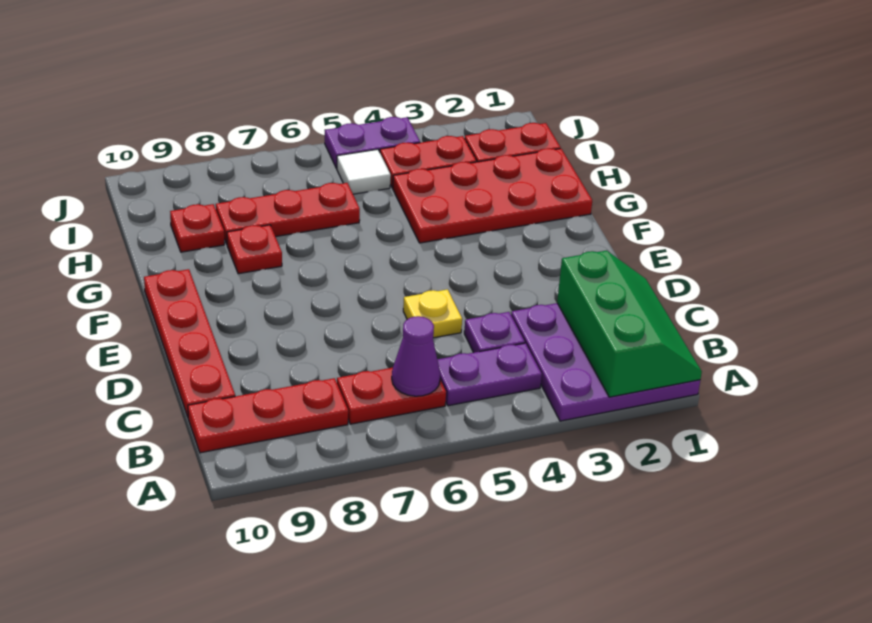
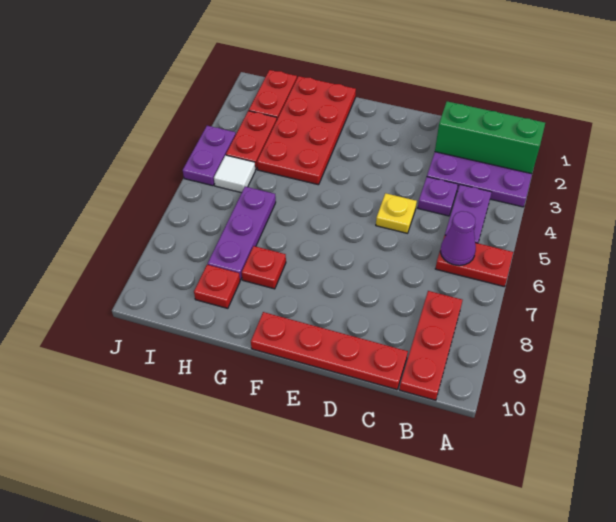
red plate B6:B7 level 1 -> red plate A6:B6 level 1
red plate H6:H8 level 1 -> purple plate H6:H8 level 1

